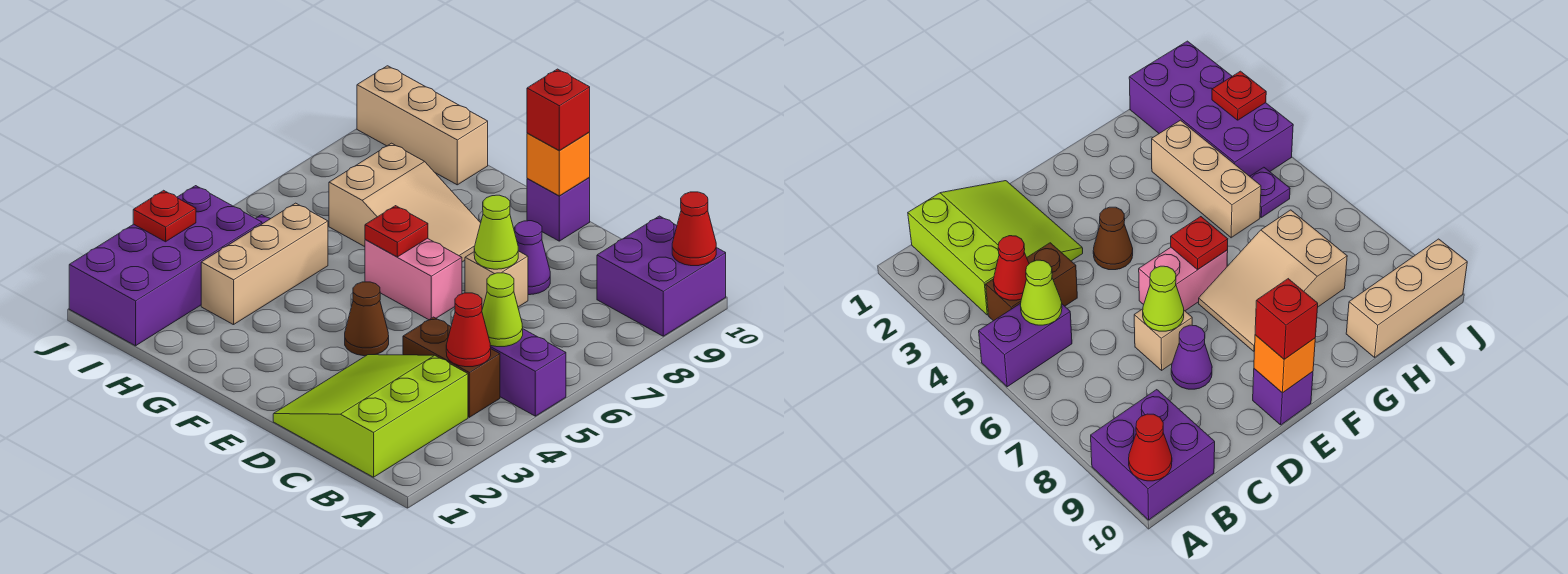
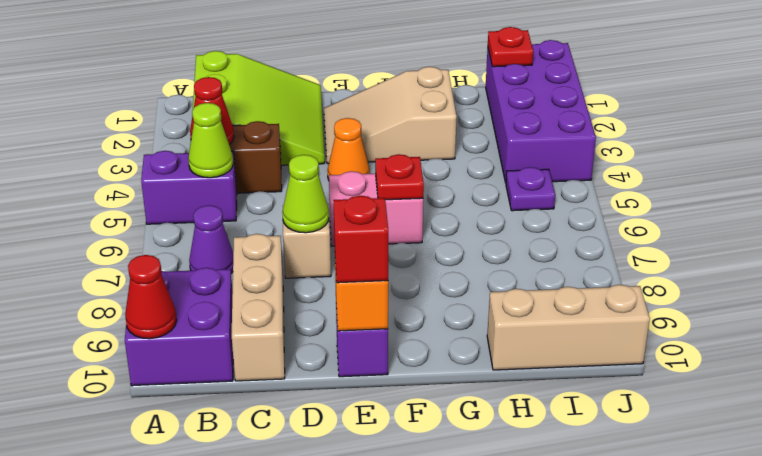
purple cone D8 level 1 -> purple cone B7 level 1
brown cone E4 level 1 -> orange cone E4 level 1
tan slope F7:H8 level 1 top H -> tan slope E2:G3 level 1 top G
tan brick H3:H5 level 1 -> tan brick C8:C10 level 1
red plate J3 level 2 -> red plate I1 level 2

